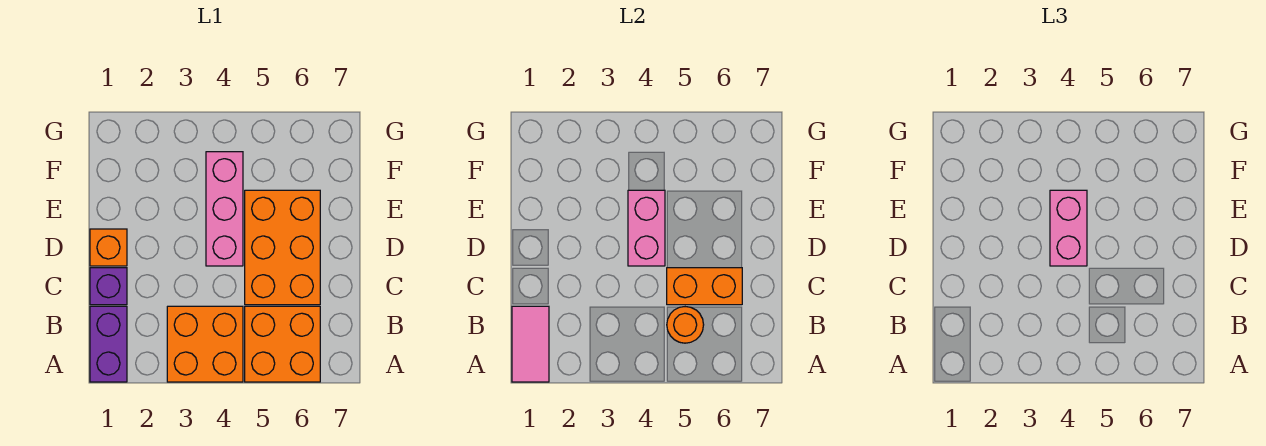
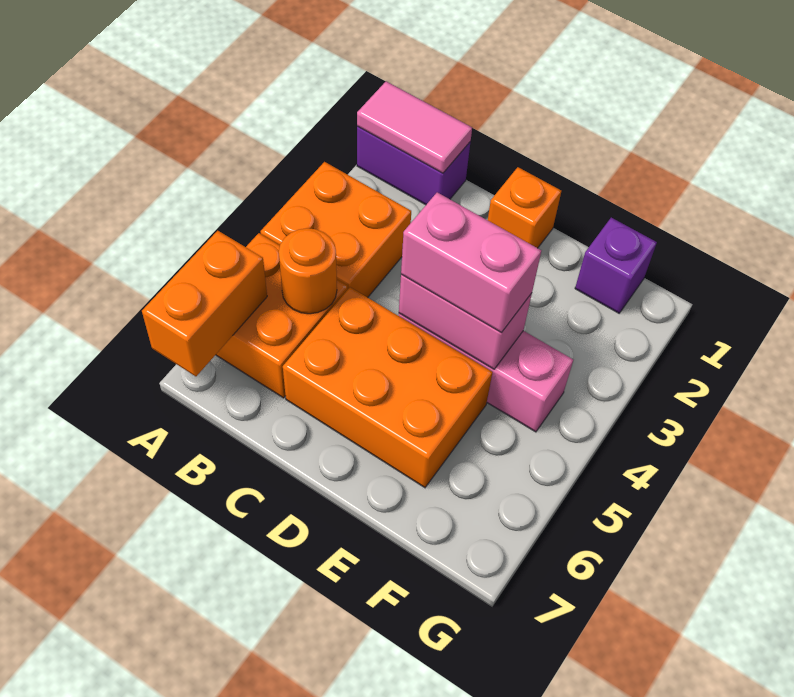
purple brick C1 level 1 -> purple brick F1 level 1
orange brick C5:C6 level 2 -> orange brick A6:A7 level 2

